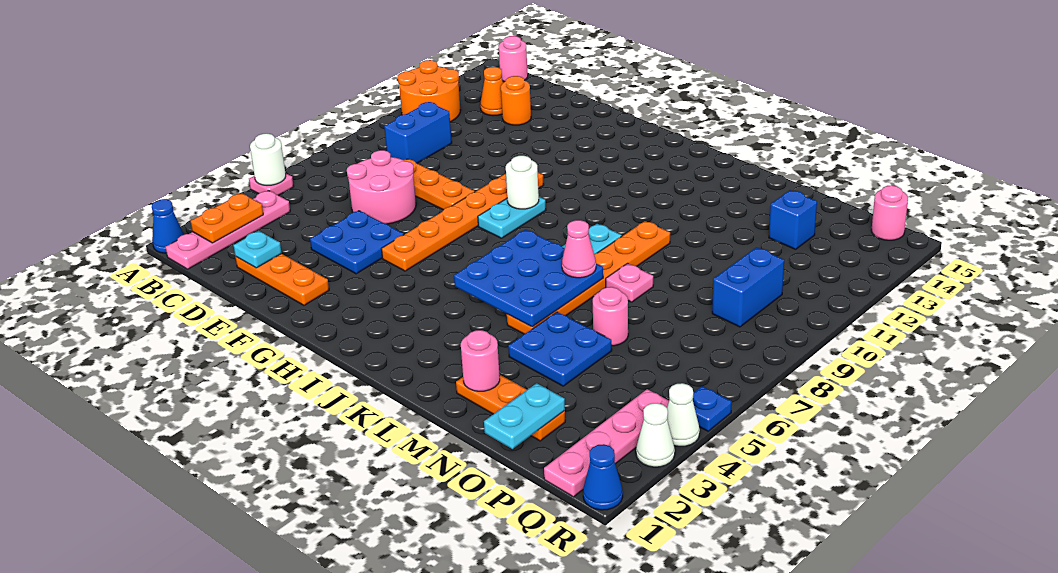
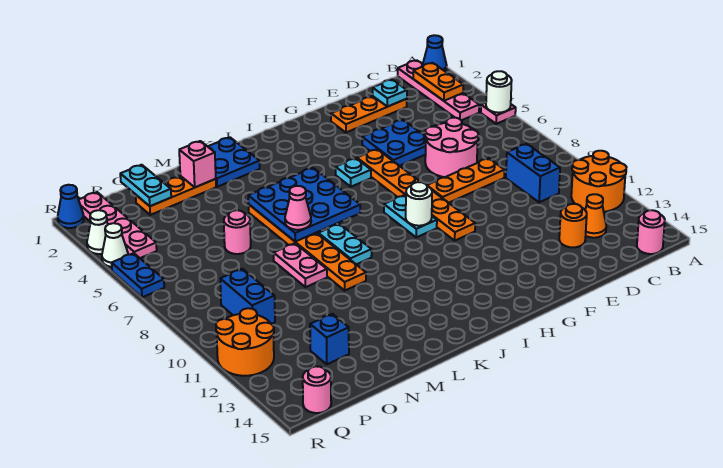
none -> cyan plate H5 level 1
pink round brick M2 level 2 -> pink brick M2 level 2
blue plate M4:N5 level 1 -> blue plate K1:L2 level 1
pink plate M8 level 1 -> pink plate M8:M9 level 1
none -> orange round brick Q11:R12 level 1
blue plate R5 level 1 -> blue plate R5:R6 level 1

